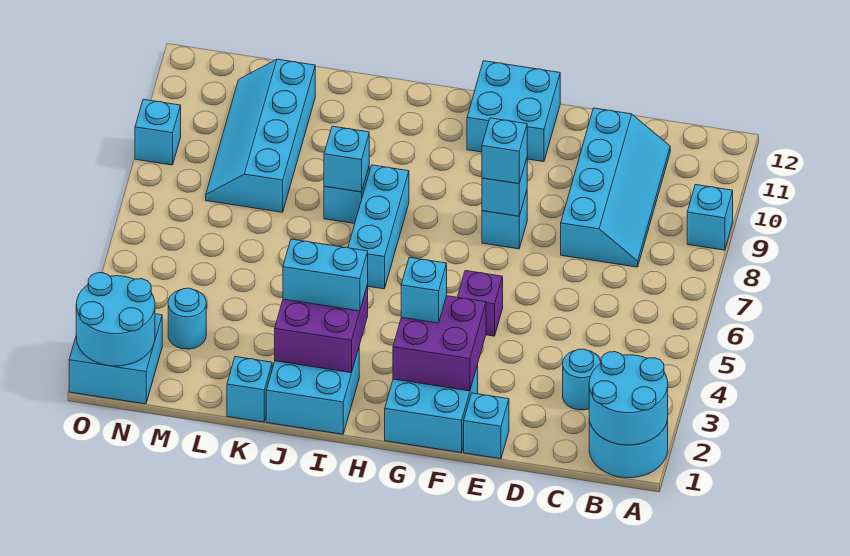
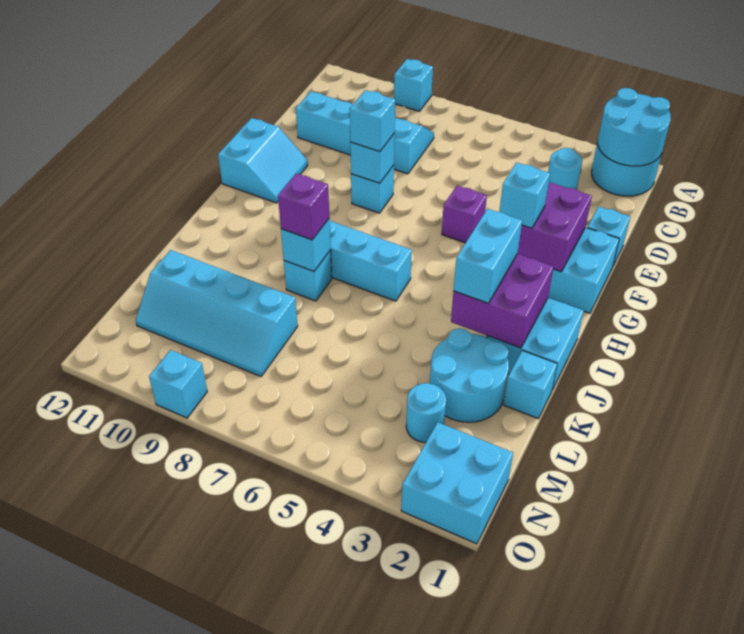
cyan brick F11:G12 level 1 -> cyan slope F11:G12 level 1 top 12
none -> purple brick J8 level 3
cyan round brick N1:O2 level 2 -> cyan round brick K2:L3 level 1

